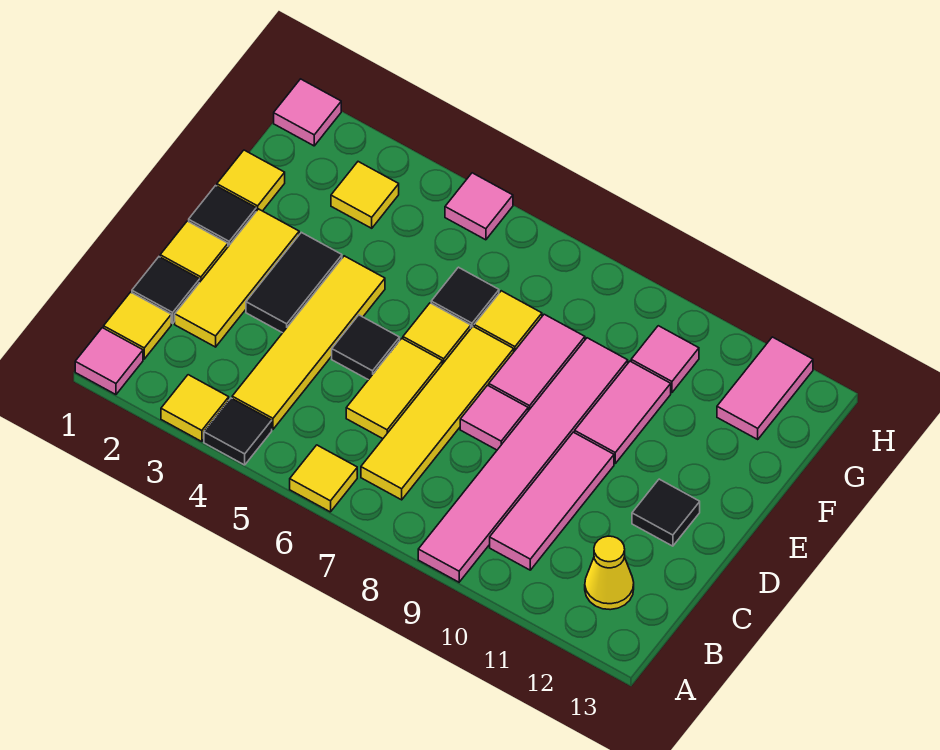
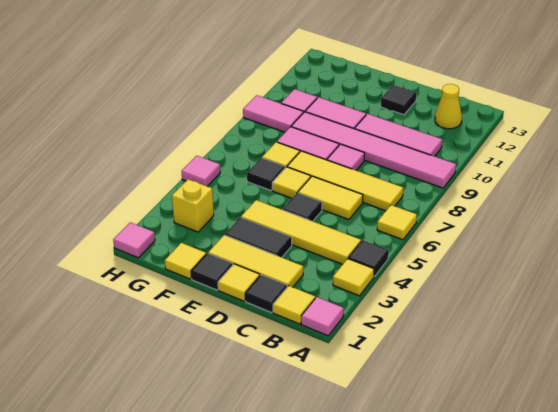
yellow tile G3 level 1 -> yellow brick G3 level 1
pink tile G12:H12 level 1 -> pink tile G9:H9 level 1

